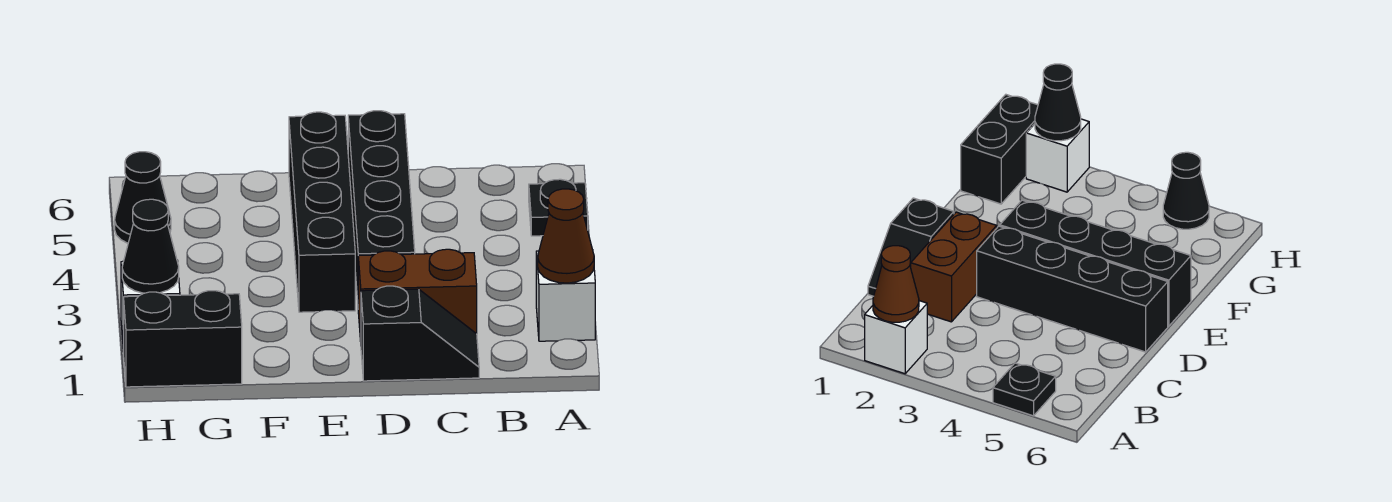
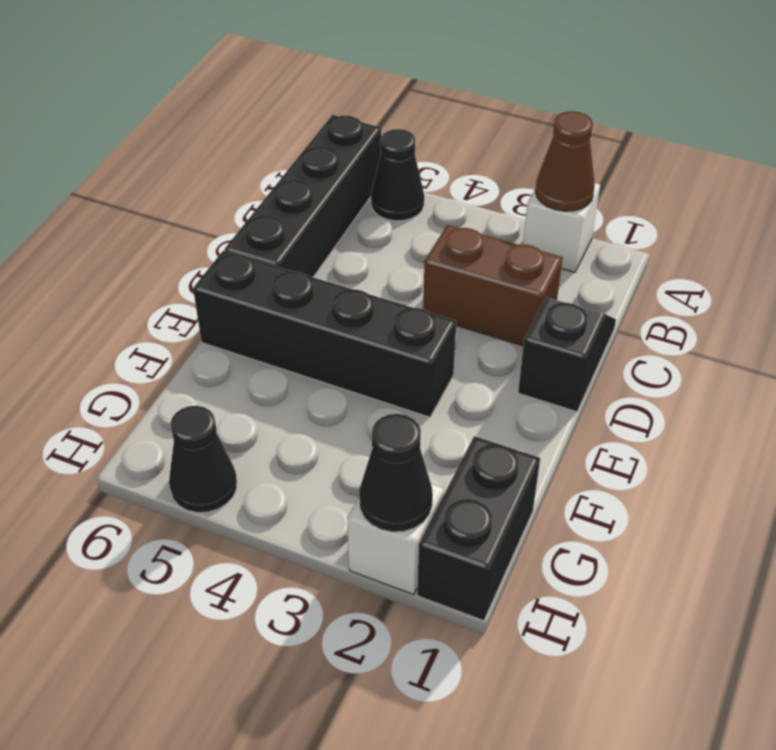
black plate A5 level 1 -> black cone A5 level 1
brown brick C2:D2 level 1 -> brown brick C2:C3 level 1
black brick D3:D6 level 1 -> black brick A6:D6 level 1

